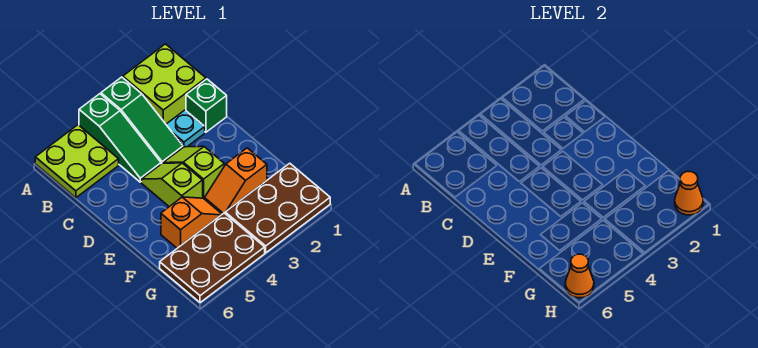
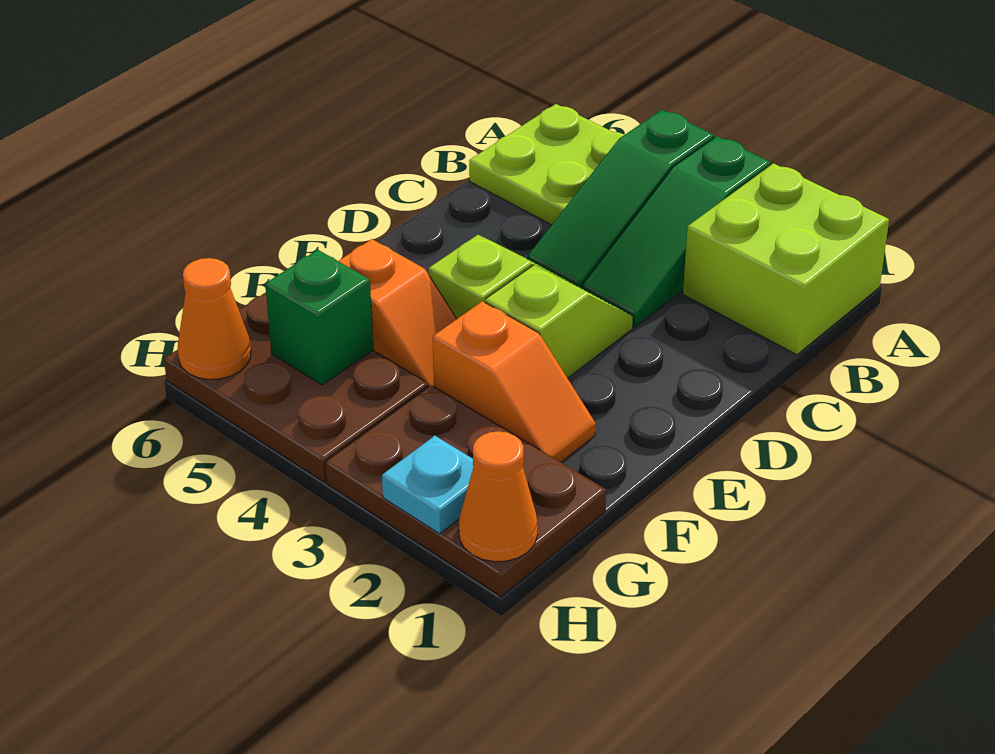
green brick C1 level 1 -> green brick G5 level 2
cyan plate C2 level 1 -> cyan plate H2 level 2
orange slope F2:F3 level 1 top 2 -> orange slope F2:F3 level 1 top 3

